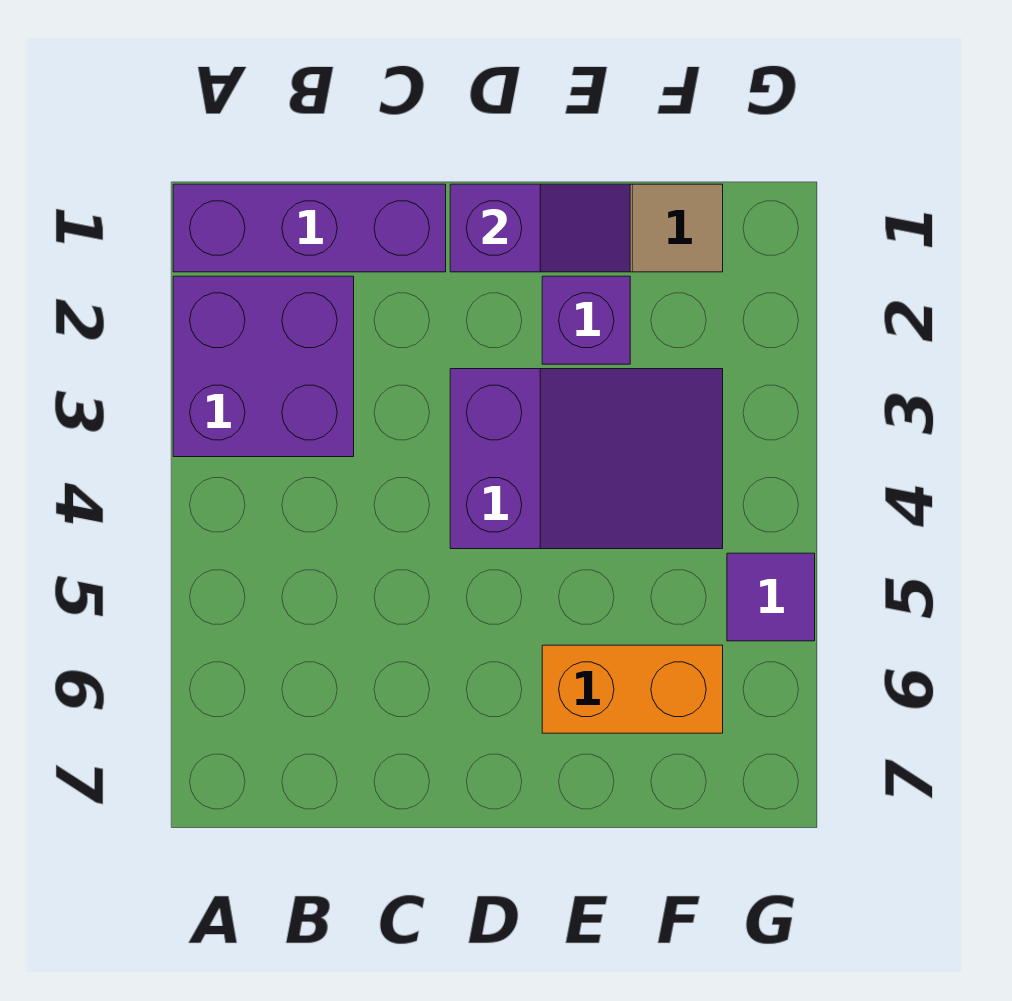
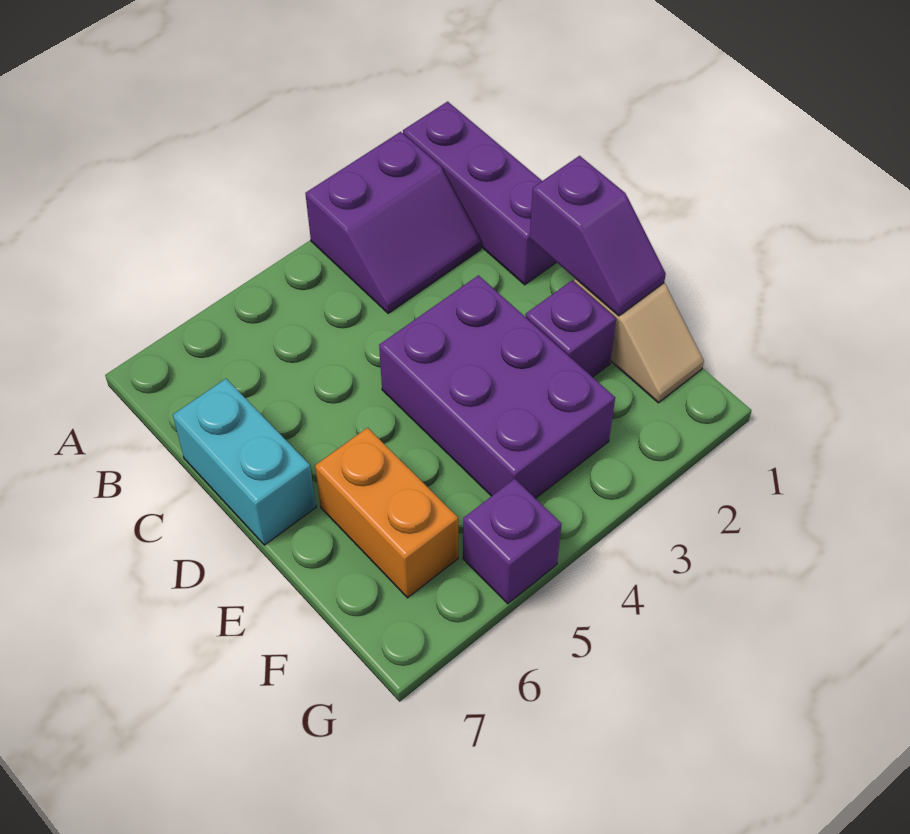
purple brick A2:B3 level 1 -> purple slope A2:B3 level 1 top A
none -> cyan brick C7:D7 level 1
purple slope D3:F4 level 1 top D -> purple brick D3:F4 level 1
purple tile G5 level 1 -> purple brick G5 level 1

